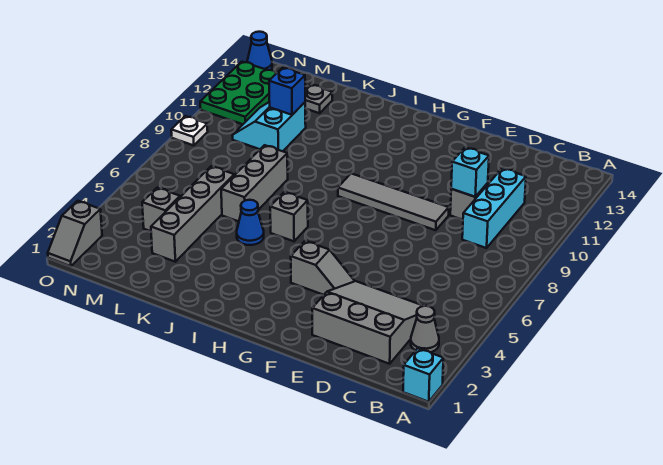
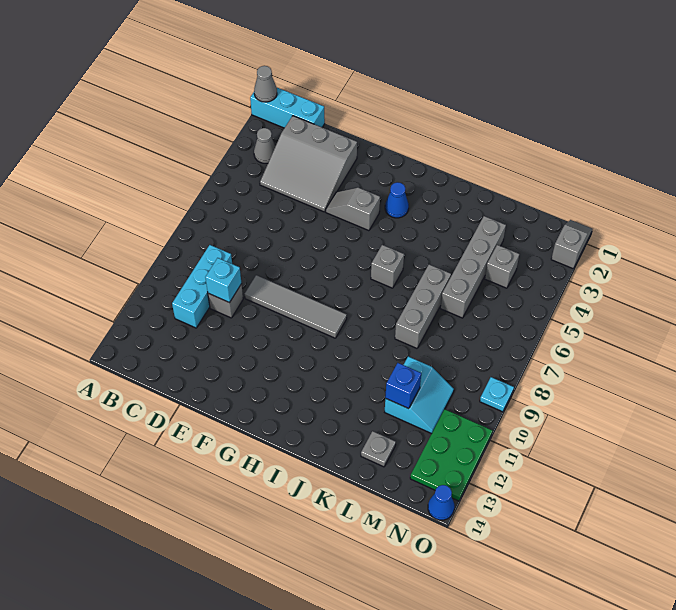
cyan brick A1 level 1 -> cyan brick A1:C1 level 1
none -> grey cone A1 level 2
blue cone J5 level 1 -> blue cone H3 level 1
white plate O9 level 1 -> cyan plate O9 level 1

